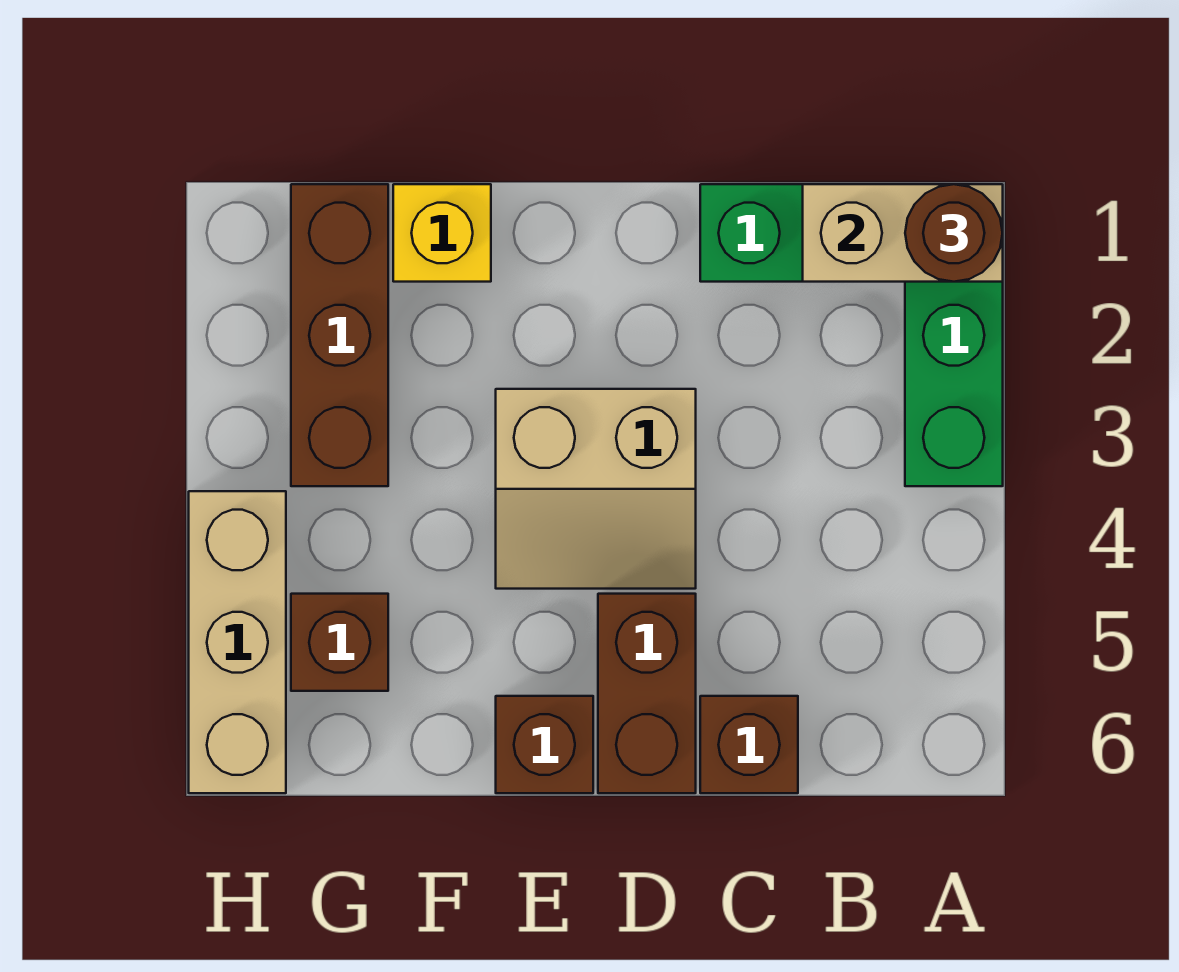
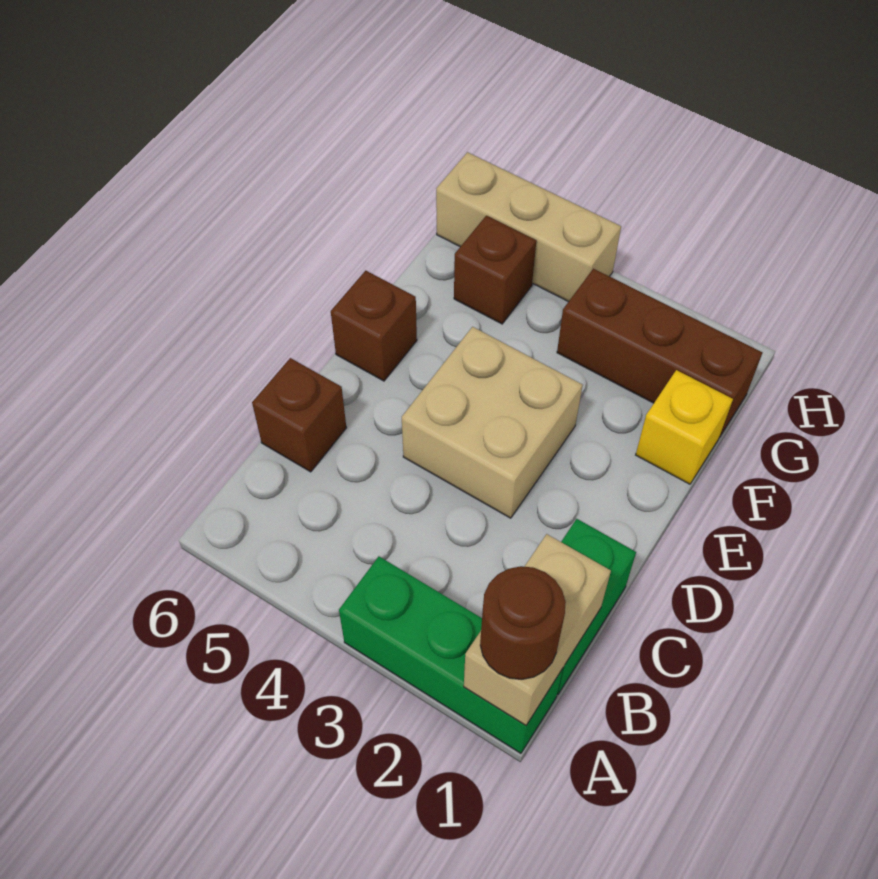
tan slope D3:E4 level 1 top 3 -> tan brick D3:E4 level 1
brown brick D5:D6 level 1 -> none

